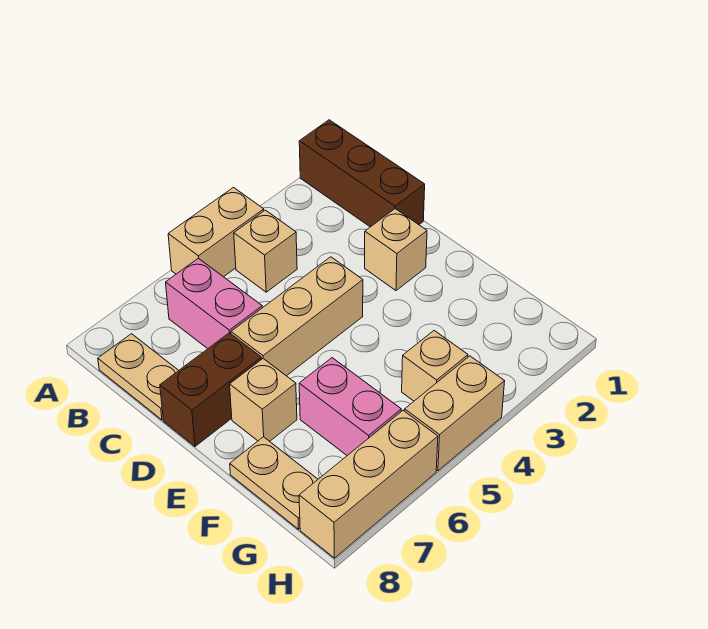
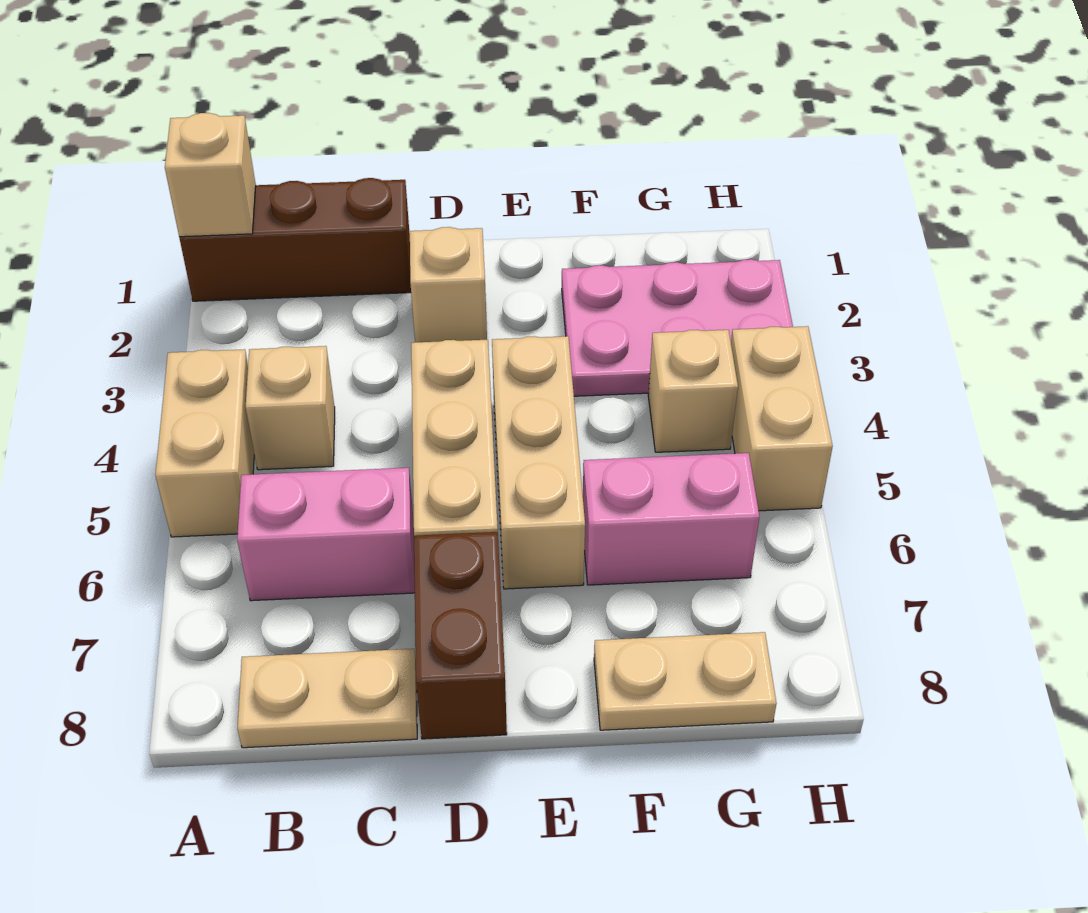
tan brick E7 level 1 -> tan brick A1 level 2
none -> pink plate F2:H3 level 1
tan brick H6:H8 level 1 -> tan brick E4:E6 level 1

